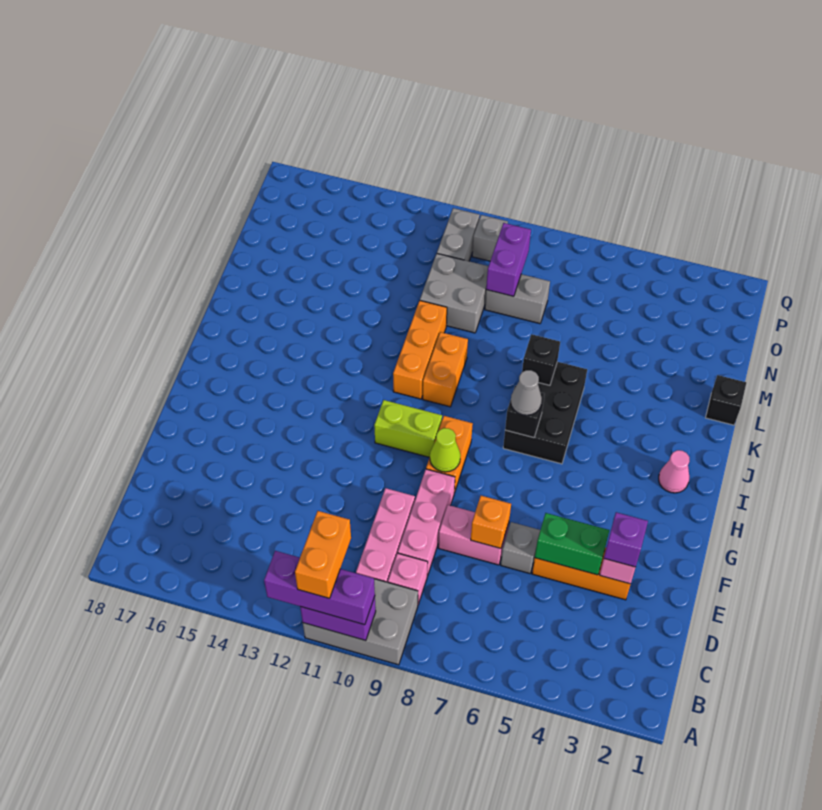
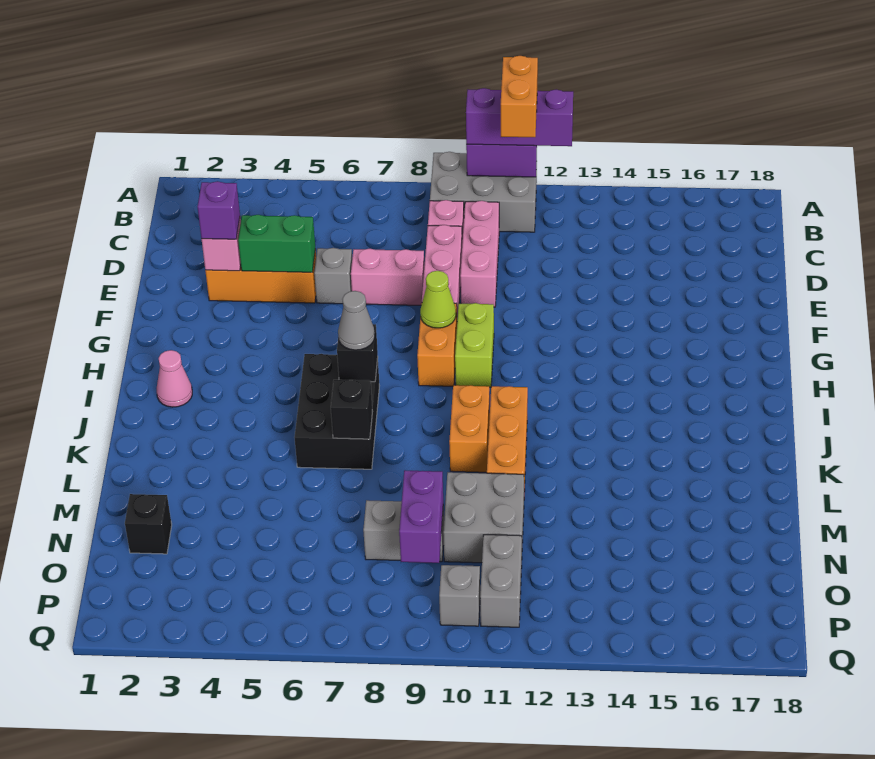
orange brick E7 level 2 -> none
lime brick H10:H11 level 1 -> lime brick G10:H10 level 1
black brick L1 level 1 -> black brick N2 level 1

